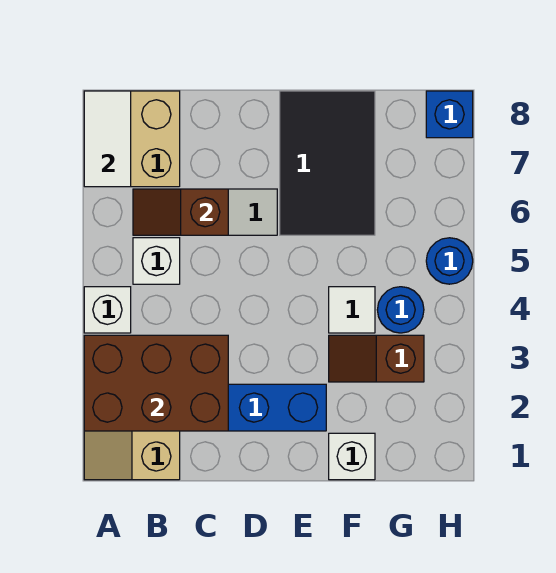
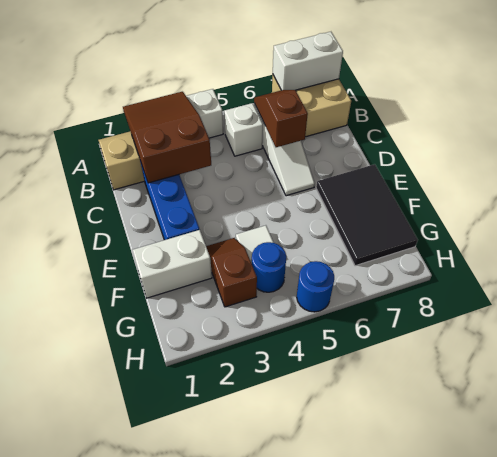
brown brick A2:C3 level 2 -> brown slope A2:C3 level 2 top C
white tile A7:A8 level 2 -> white brick A7:A8 level 2
black tile E6:F8 level 1 -> black tile E7:G8 level 1
white brick F1 level 1 -> white brick F1:F2 level 1
blue brick H8 level 1 -> none

